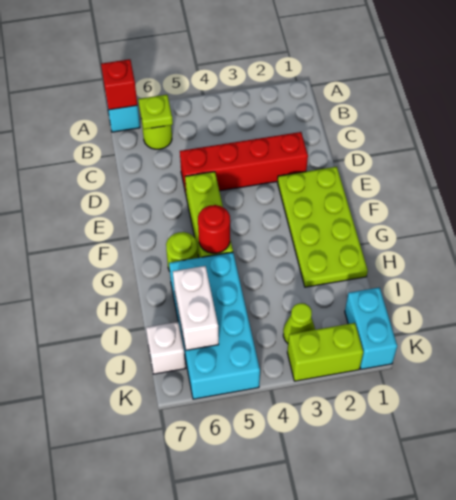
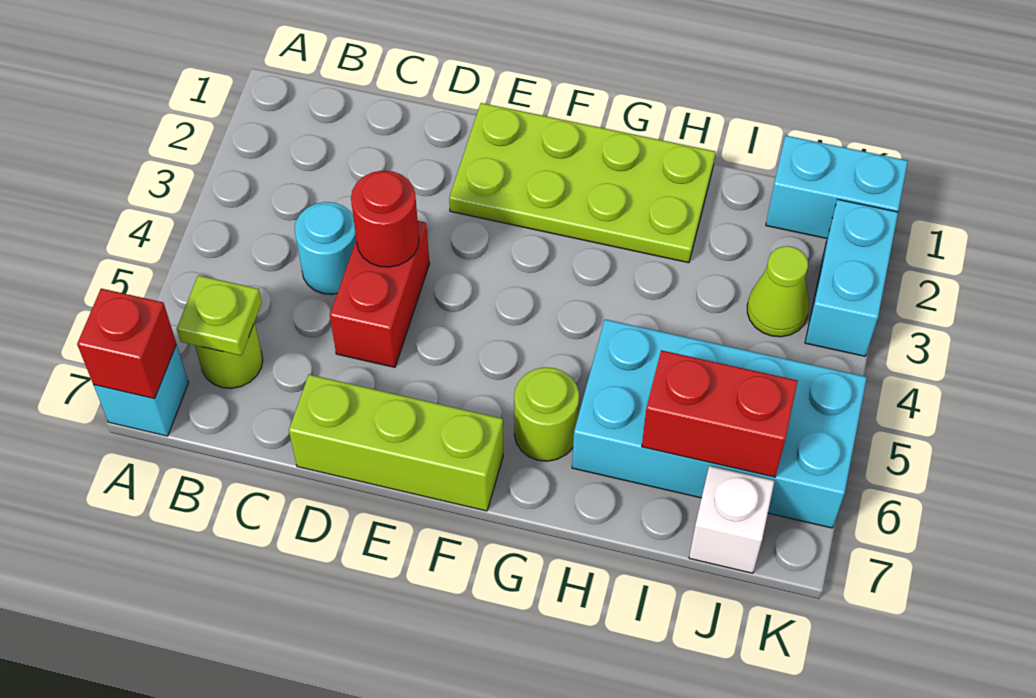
none -> cyan round brick C4 level 1
red brick D2:D5 level 1 -> red brick D4:D5 level 1
lime brick E5:G5 level 1 -> lime brick D7:F7 level 1
red round brick G5 level 2 -> red round brick D4 level 2
white brick I6:J6 level 2 -> red brick I6:J6 level 2
lime brick K2:K3 level 1 -> cyan brick K2:K3 level 1

